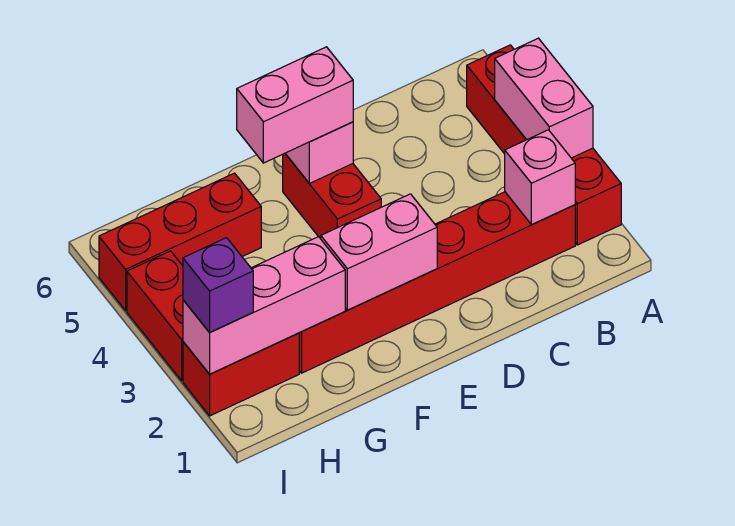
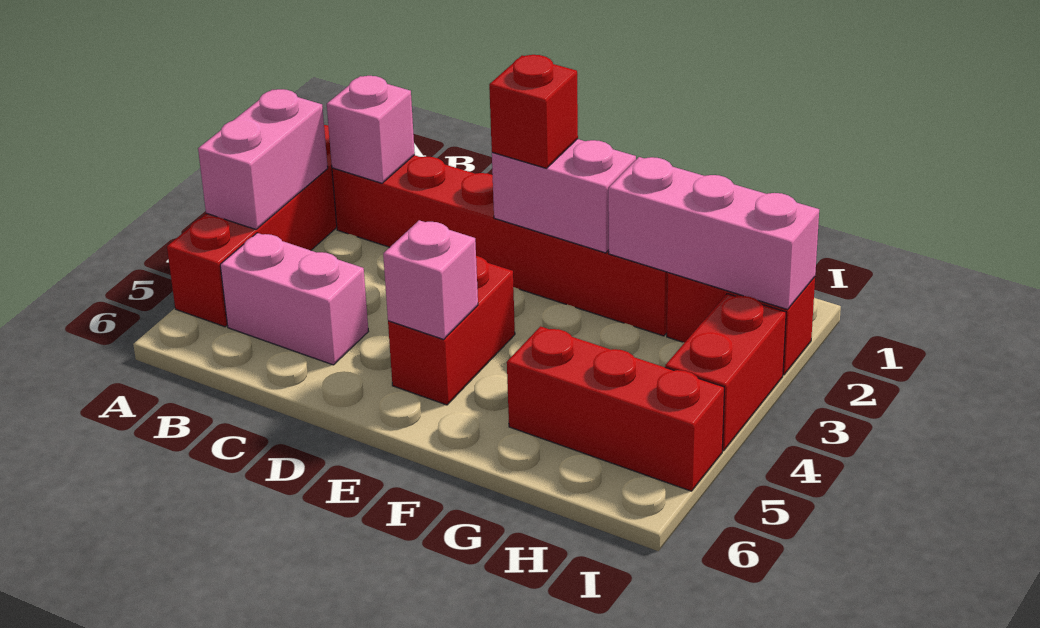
none -> red brick E2 level 3
pink brick E5:F5 level 3 -> pink brick B5:C5 level 1
purple brick I2 level 3 -> none

